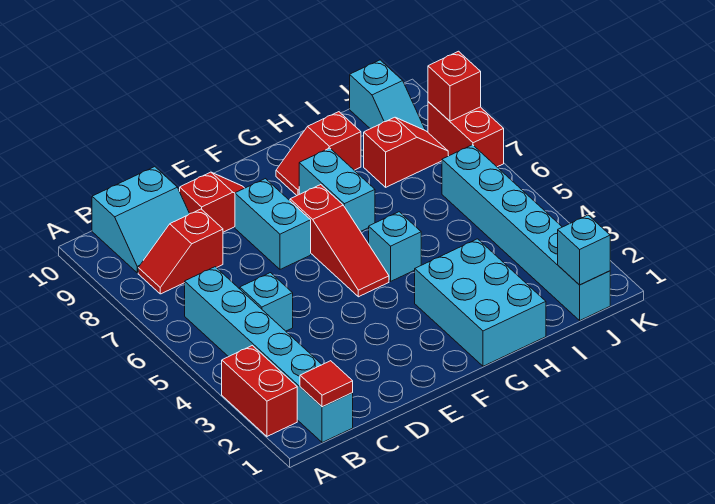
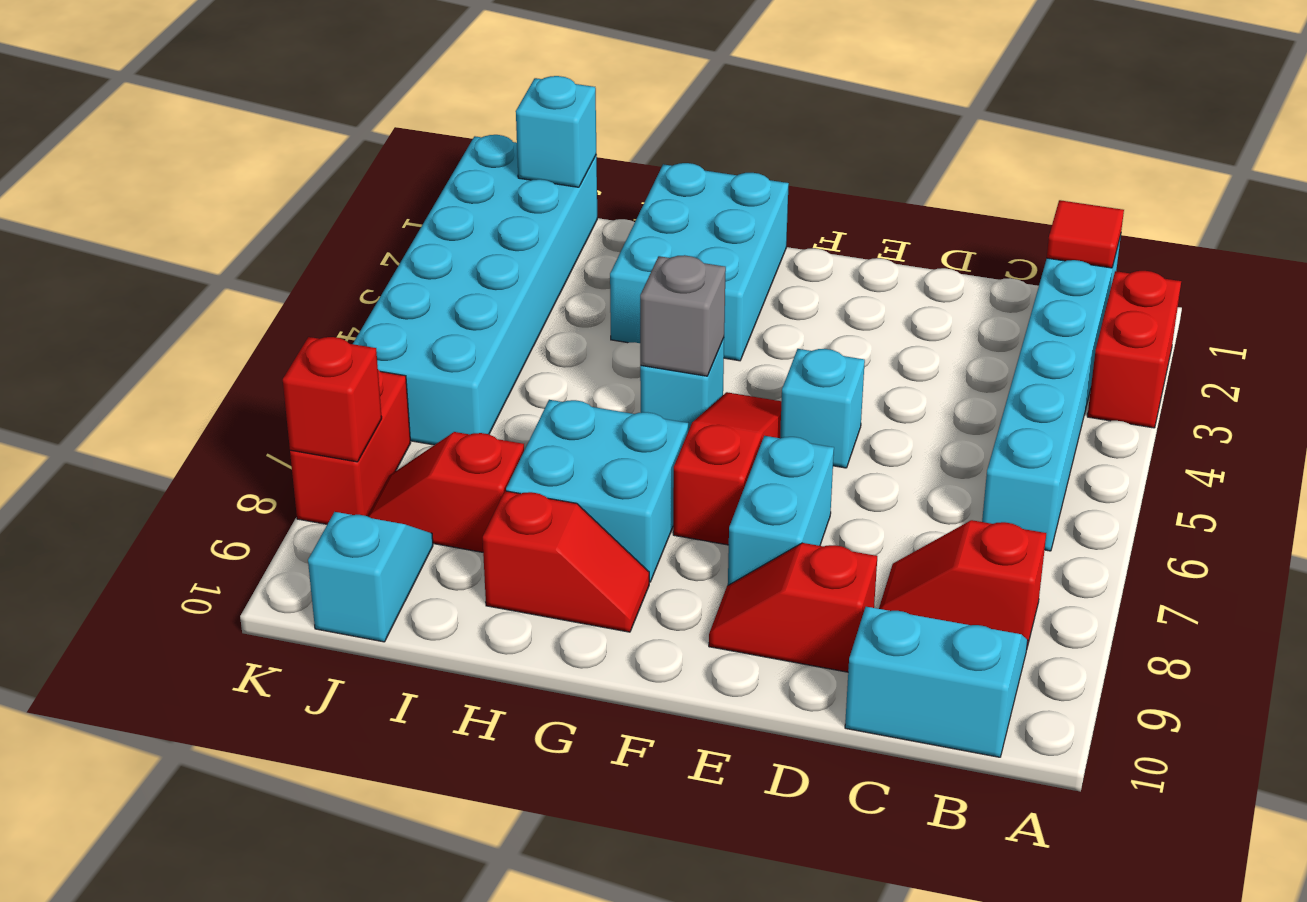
red slope B8:C8 level 1 top C -> red slope B8:C8 level 1 top B
cyan brick C5 level 1 -> cyan brick E5 level 1
none -> grey brick G5 level 2
cyan brick G7:G8 level 1 -> cyan brick G7:H8 level 1
cyan brick J1:J6 level 1 -> cyan brick J1:K6 level 1

